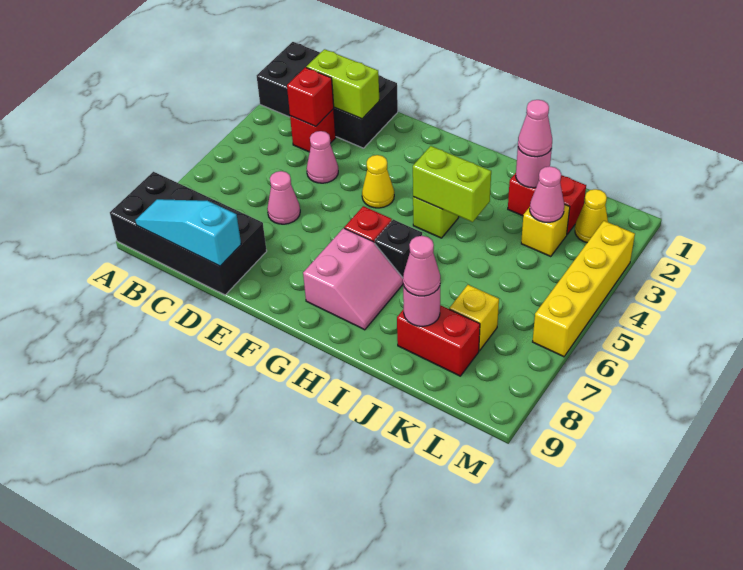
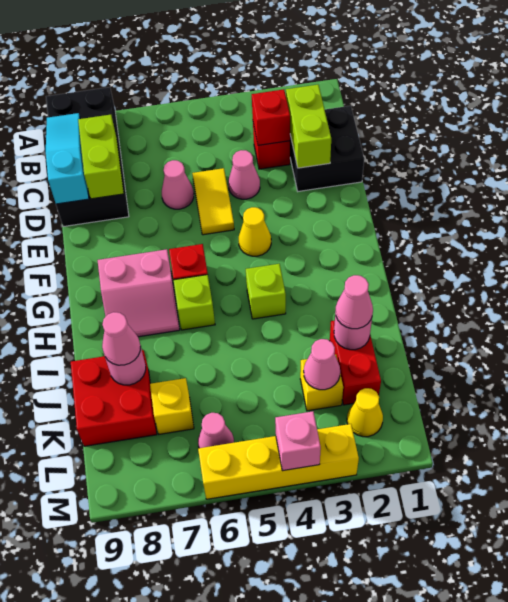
black brick A1:D2 level 1 -> black brick C1:D2 level 1
none -> yellow tile D5:E5 level 1
lime brick H4:I4 level 2 -> lime brick C8:D8 level 2
black brick H6 level 1 -> lime brick H6 level 1
red brick J8:K8 level 1 -> red brick J8:K9 level 1
none -> pink cone L6 level 1
none -> pink brick M4 level 2

